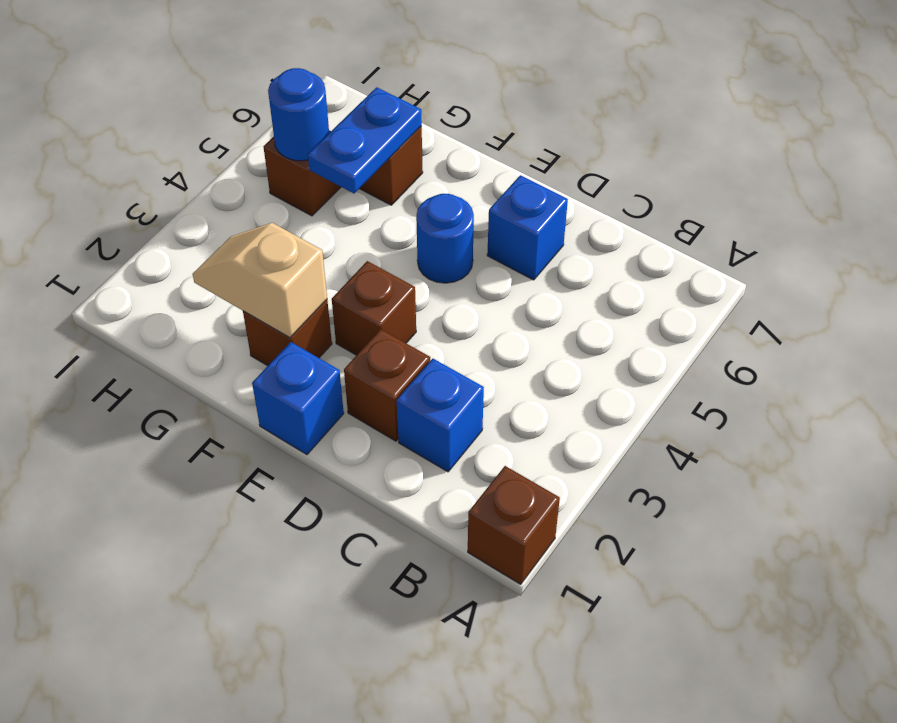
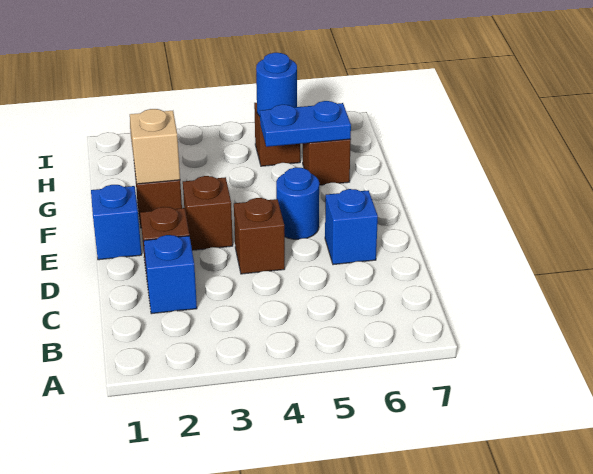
brown brick A1 level 1 -> brown brick D4 level 1

